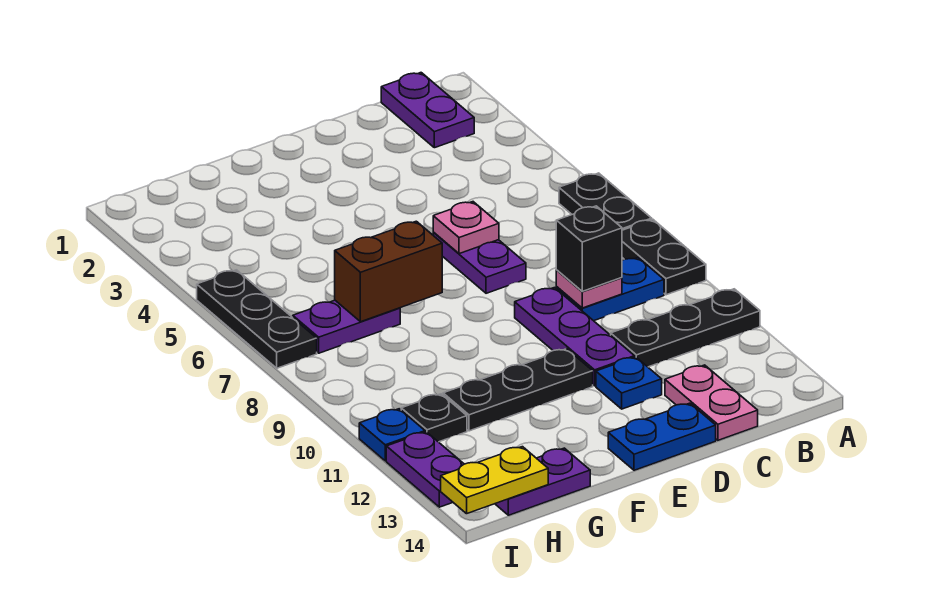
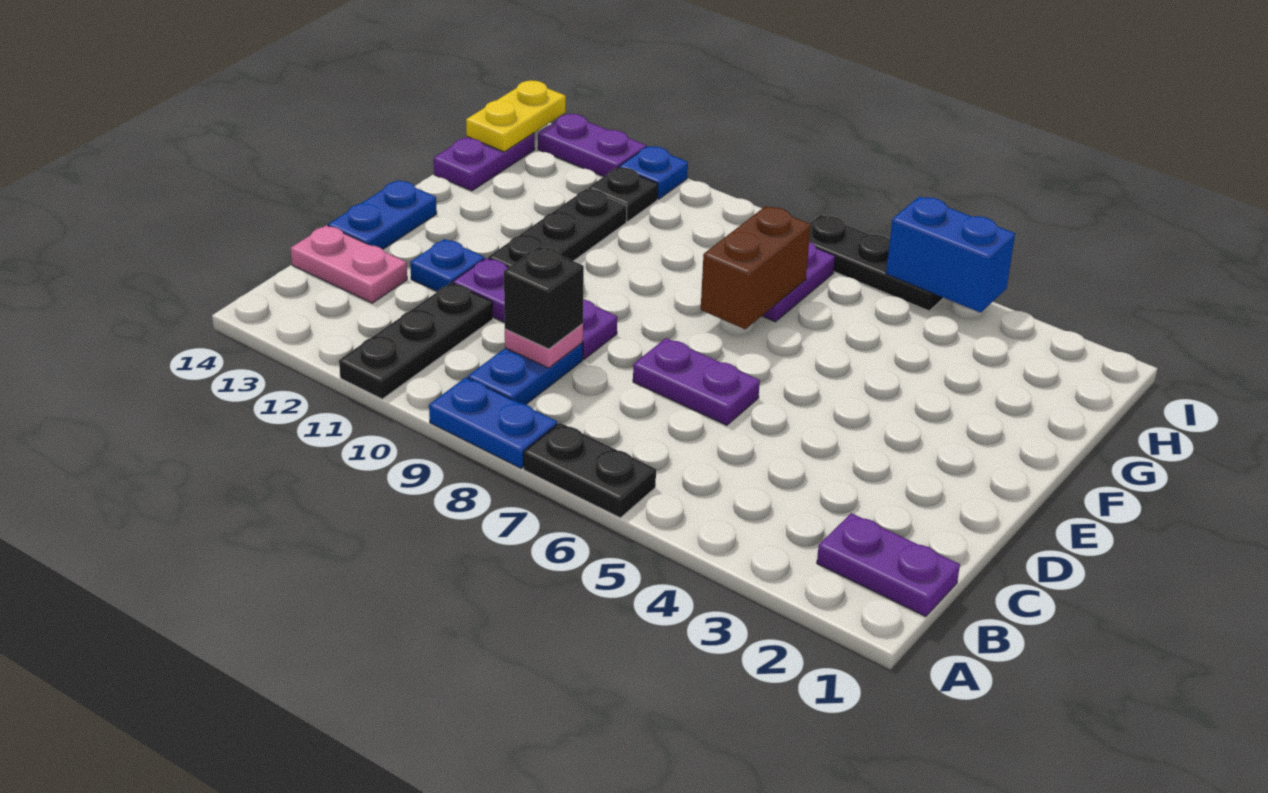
black plate A8:A9 level 1 -> blue plate A8:A9 level 1
pink plate D6 level 2 -> none
none -> blue brick I4:I5 level 2

